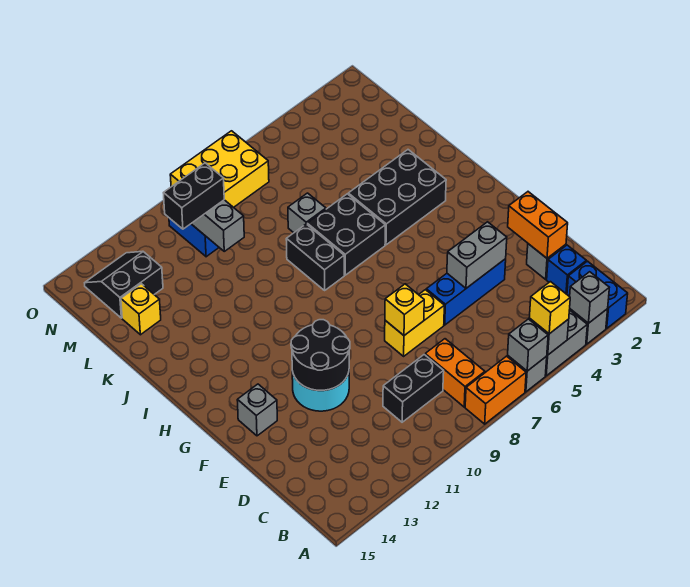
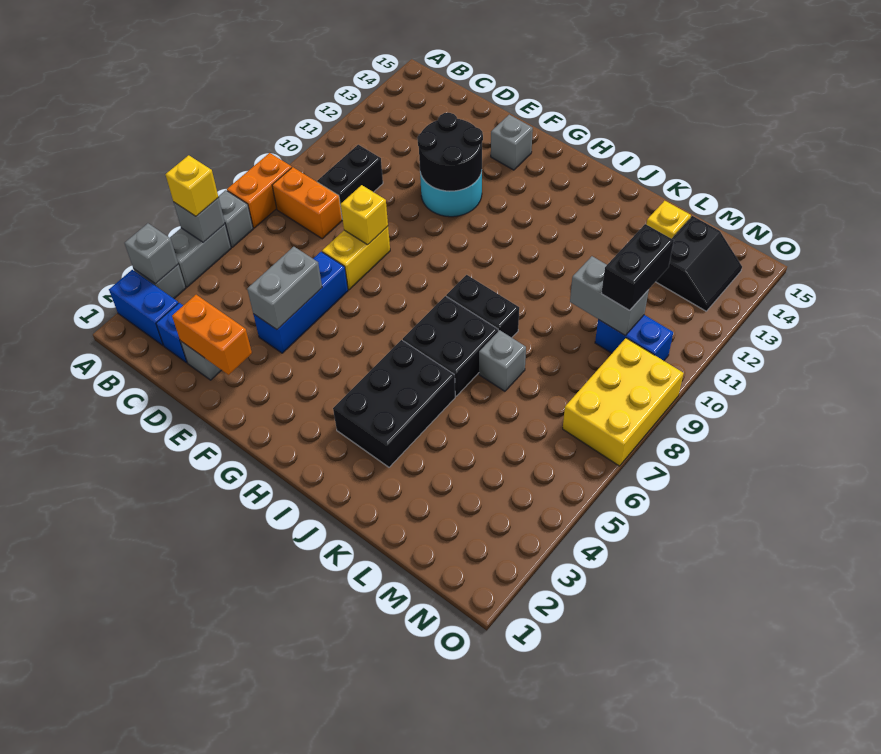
grey brick A6 level 2 -> none

